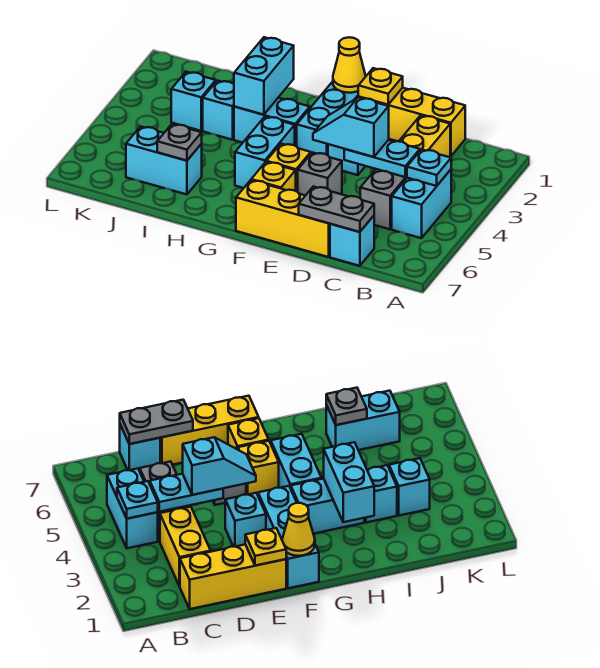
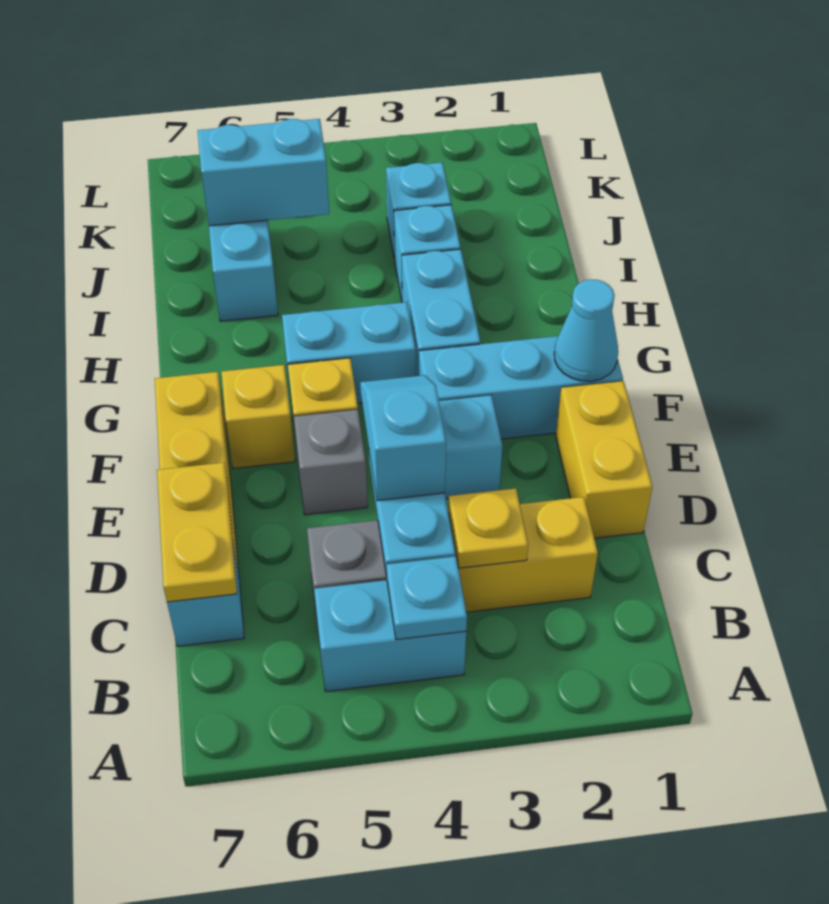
yellow brick C1:E1 level 1 -> yellow brick D1:E1 level 1
grey plate C7:D7 level 2 -> yellow plate C7:D7 level 2
yellow plate E1 level 2 -> yellow plate C3 level 2
yellow cone F1 level 2 -> cyan cone F1 level 2
cyan brick H2:H3 level 2 -> cyan brick J5:J6 level 2
grey plate I6 level 2 -> none

